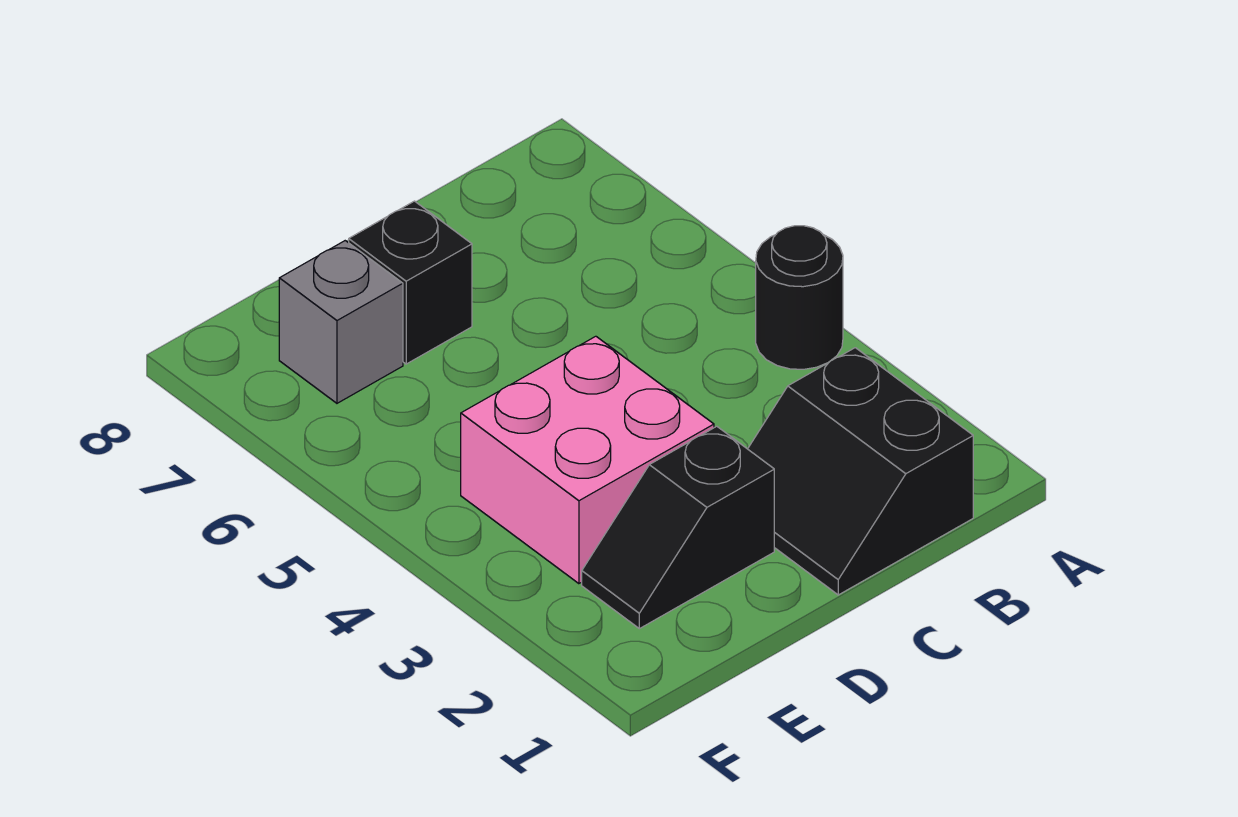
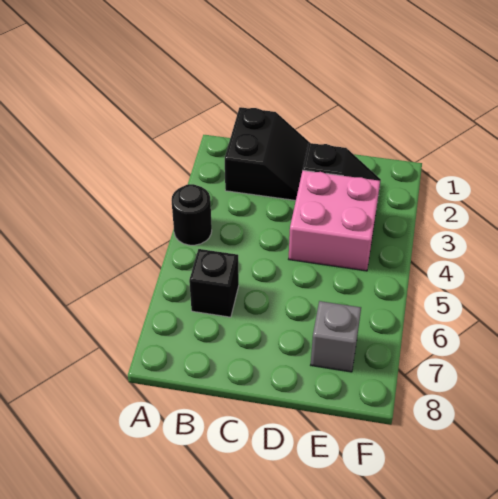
black brick D7 level 1 -> black brick B6 level 1

